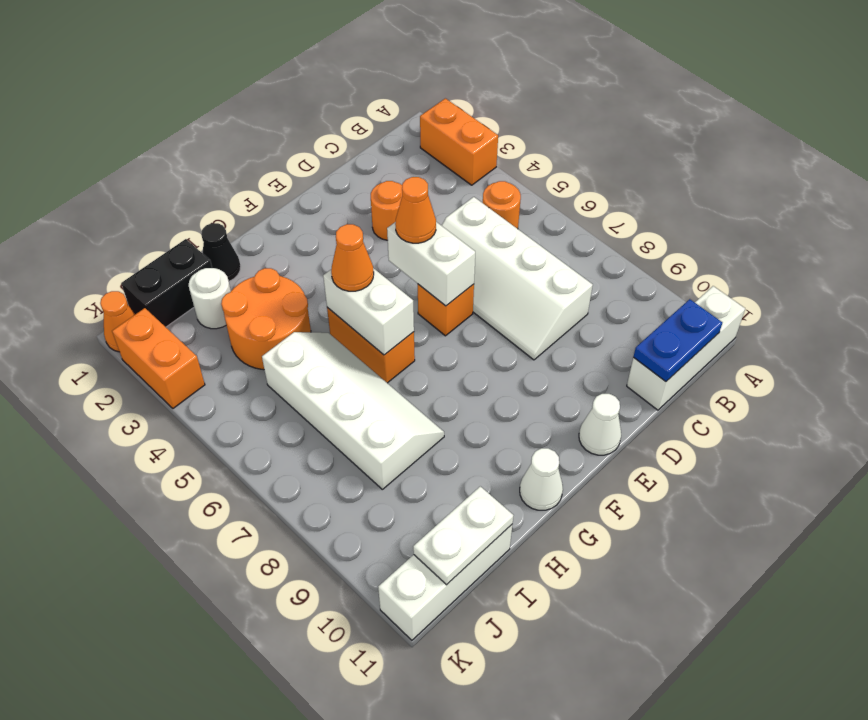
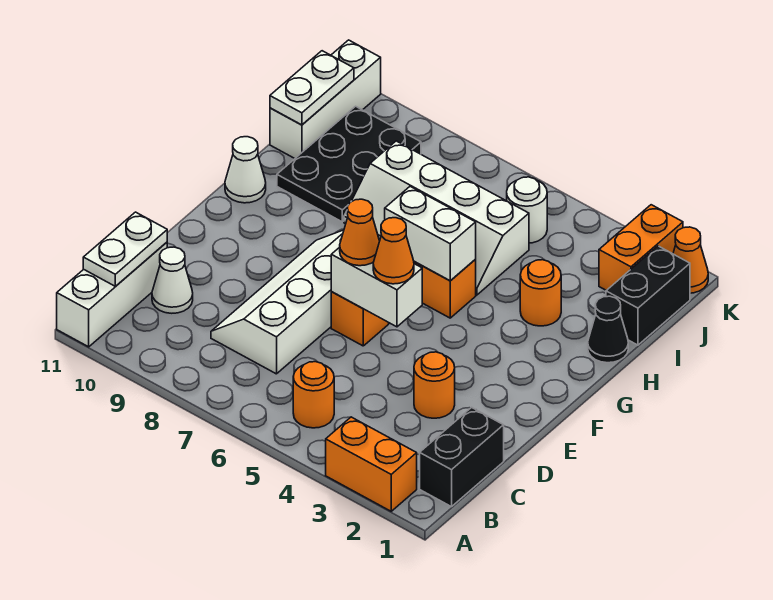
none -> black brick B1:C1 level 1
blue plate B11:C11 level 2 -> white plate B11:C11 level 2
white slope C5:D8 level 1 top C -> white slope C7:F8 level 1 top 7
white cone E11 level 1 -> white cone C10 level 1
orange cone G5 level 3 -> orange cone E6 level 3
orange round brick H3:I4 level 1 -> orange round brick H3 level 1
none -> black plate H9:J10 level 1
white round brick I2 level 1 -> white round brick J5 level 1
orange brick K2:K3 level 1 -> orange brick J2:K2 level 1

